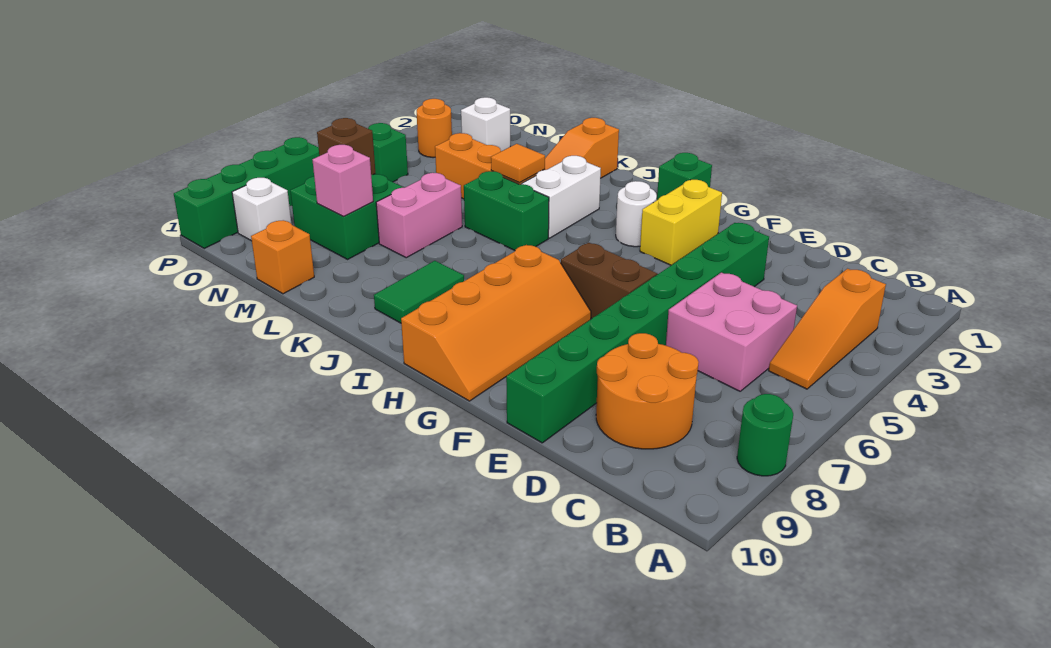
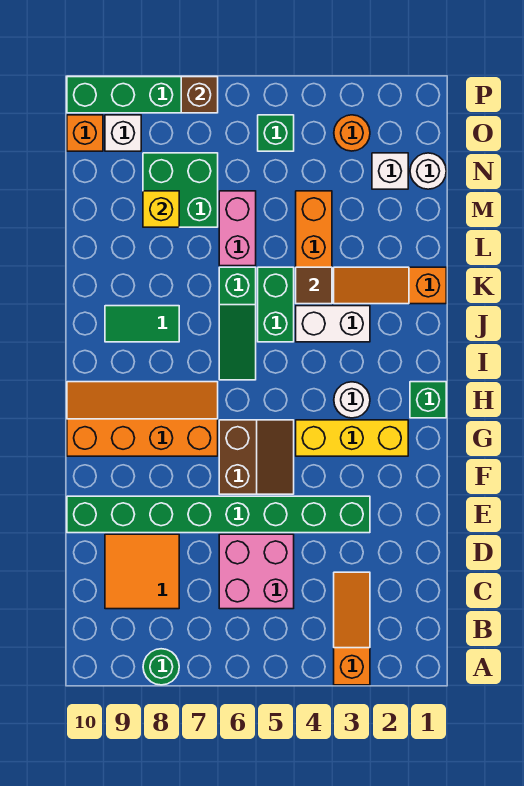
orange slope B3:B5 level 1 top 3 -> orange slope A3:C3 level 1 top A
orange round brick C8:D9 level 1 -> orange tile C8:D9 level 1
yellow brick G2:G3 level 1 -> yellow brick G2:G4 level 1
orange slope G7:H10 level 1 top H -> orange slope G7:H10 level 1 top G
none -> green slope I6:K6 level 1 top K
orange tile K4 level 2 -> brown tile K4 level 2
pink brick L6:L7 level 1 -> pink brick L6:M6 level 1
pink brick M8 level 2 -> yellow brick M8 level 2
orange brick M10 level 1 -> orange brick O10 level 1
none -> white round brick N1 level 1
brown brick N7 level 2 -> brown brick P7 level 2

